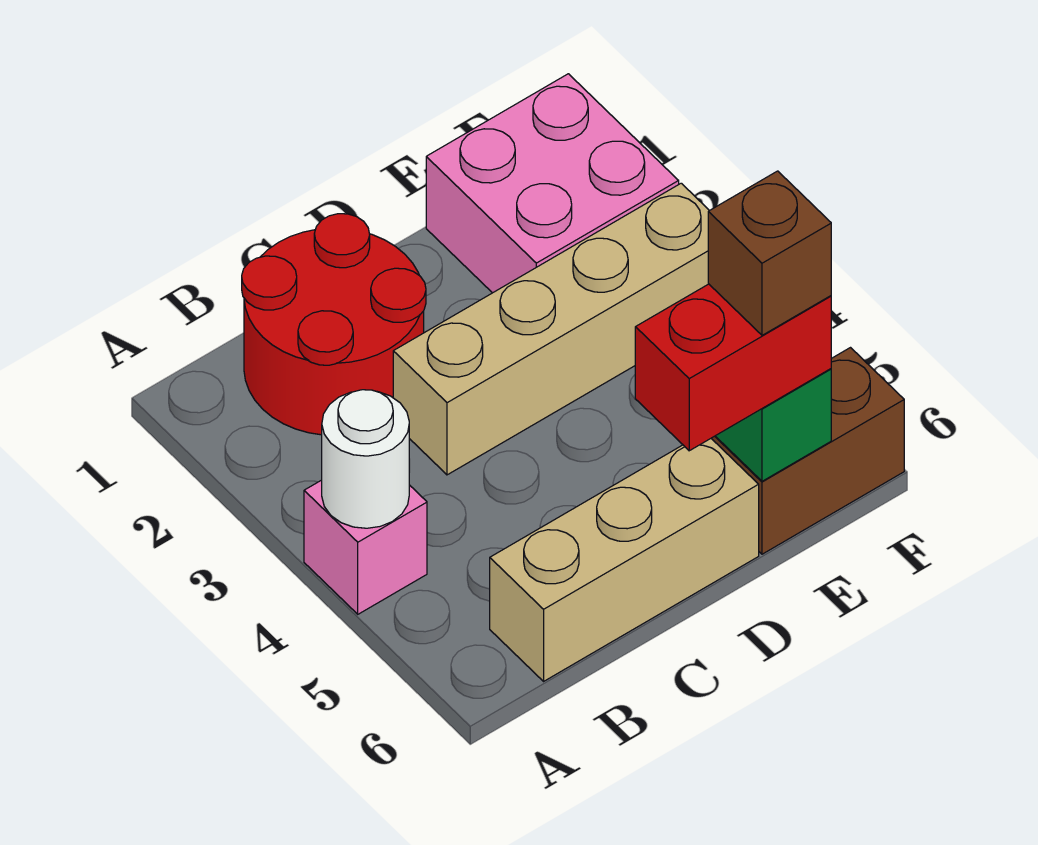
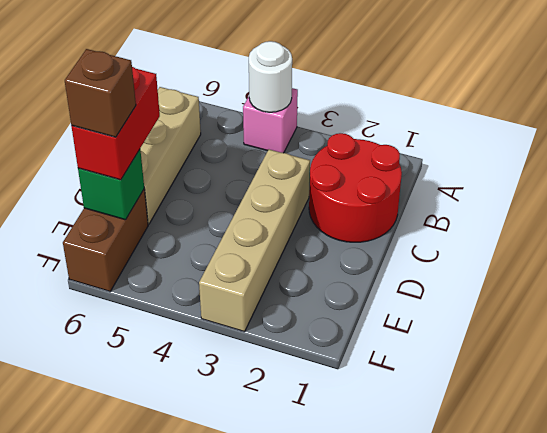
pink brick E1:F2 level 1 -> none

